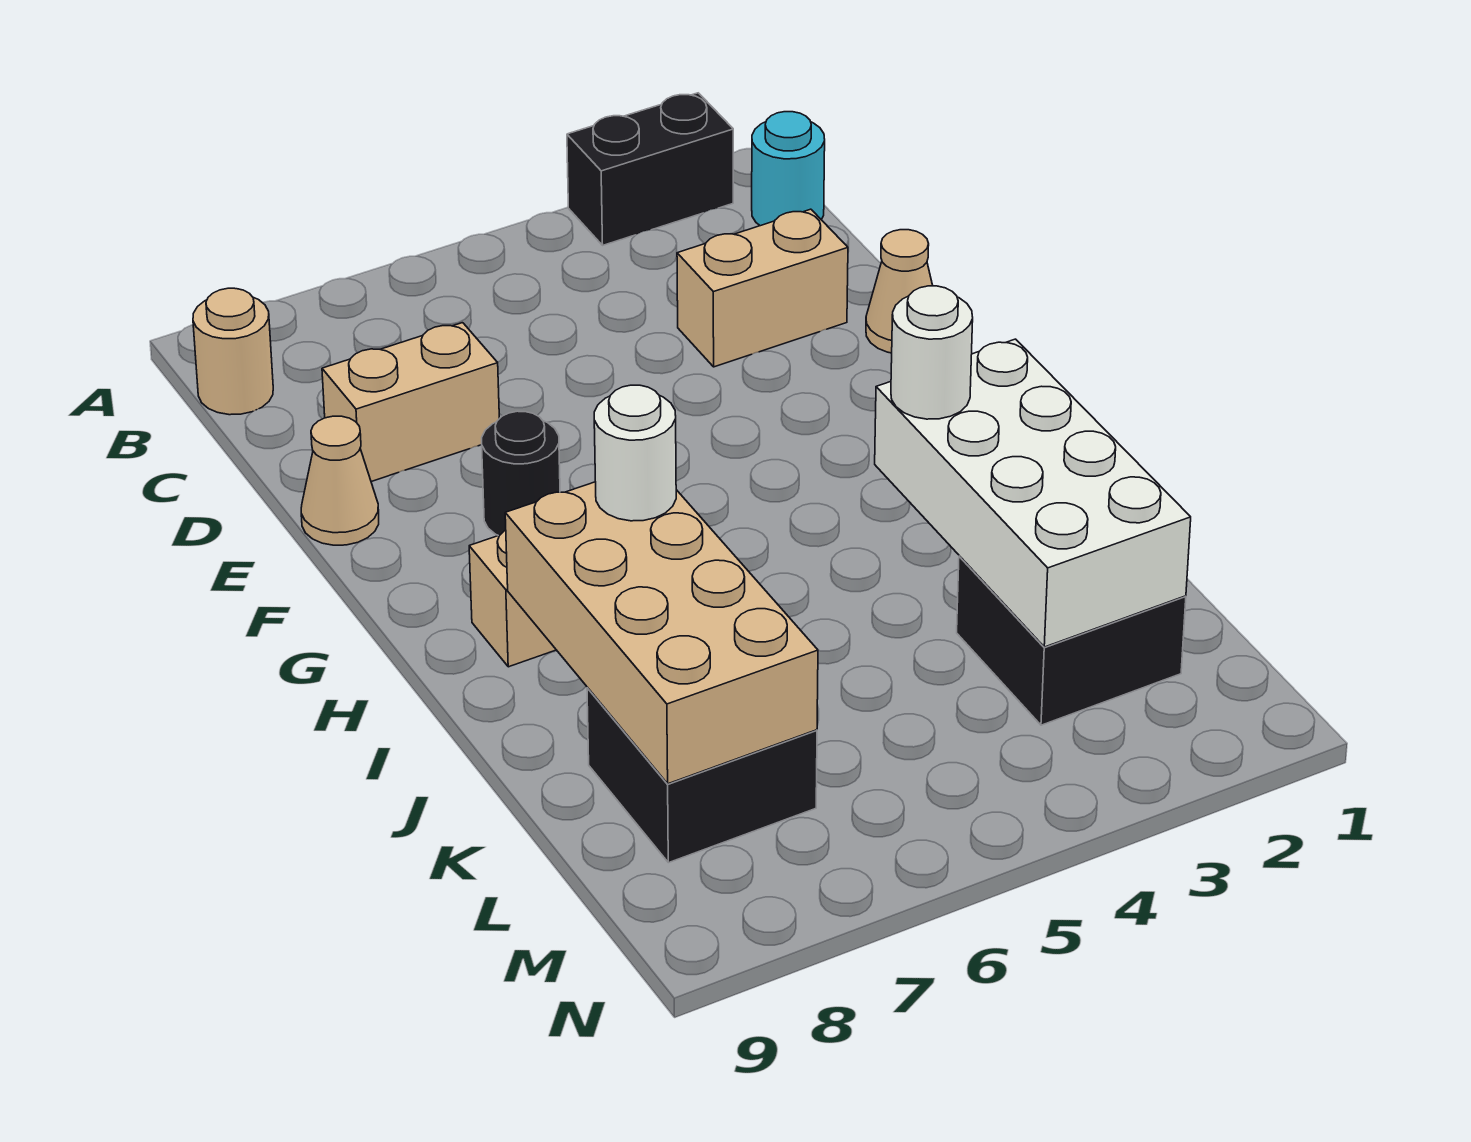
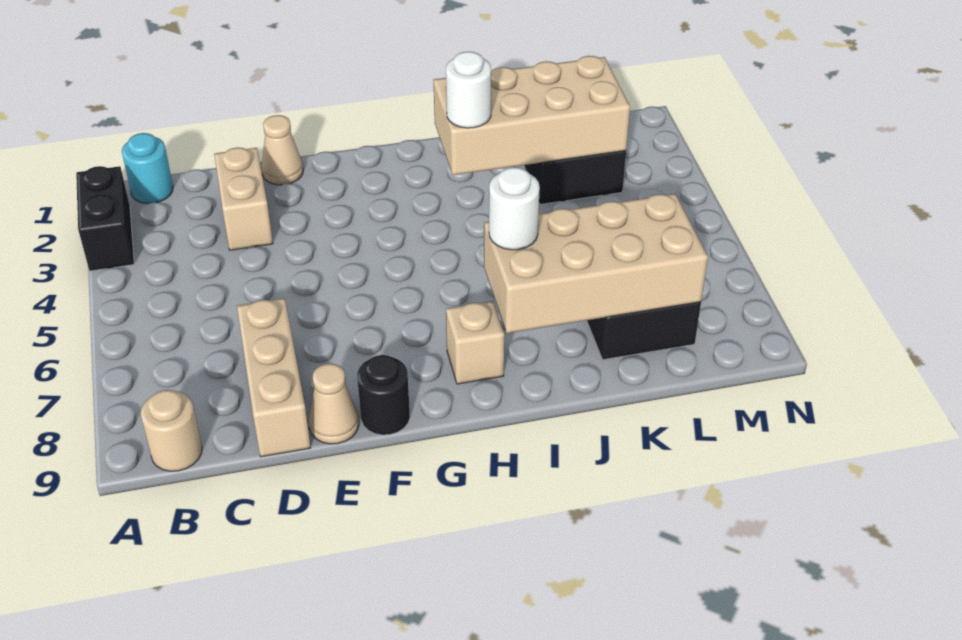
tan brick D7:D8 level 1 -> tan brick D7:D9 level 1
black round brick F7 level 1 -> black round brick F9 level 1
white brick I2:L3 level 2 -> tan brick I2:L3 level 2

